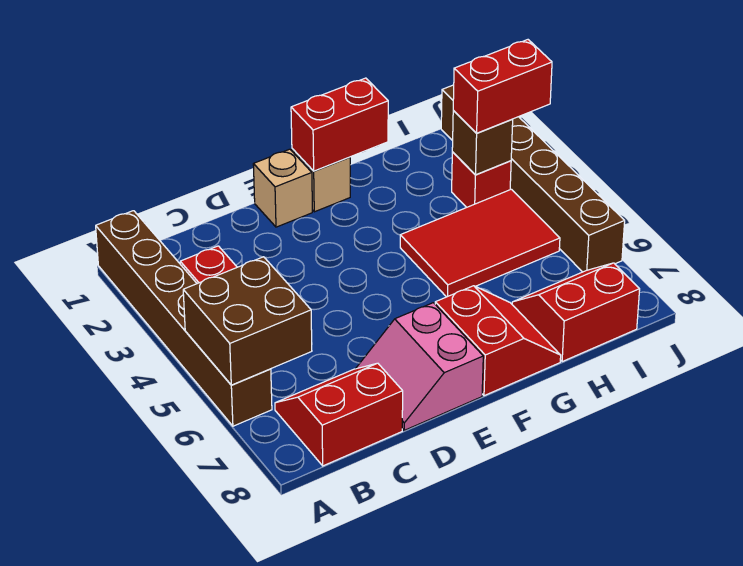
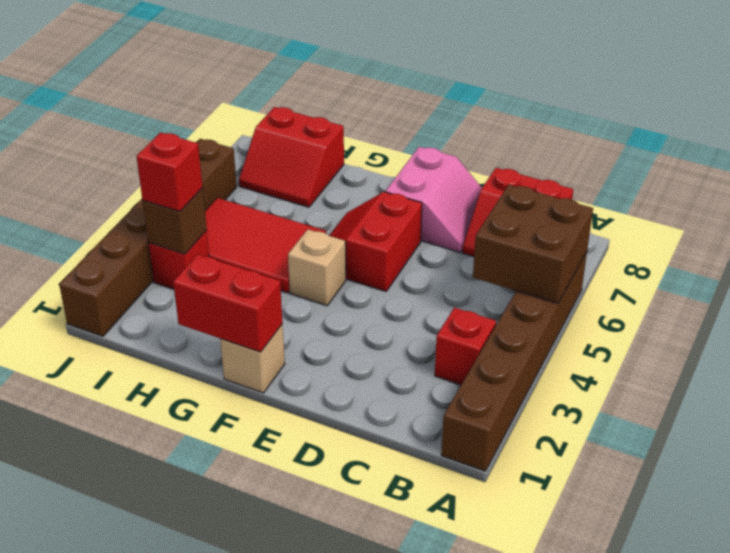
tan brick E1 level 1 -> tan brick F4 level 1
red slope F7:G8 level 1 top F -> red slope E5:F6 level 1 top E
red brick I3:J3 level 3 -> red brick I3 level 3

